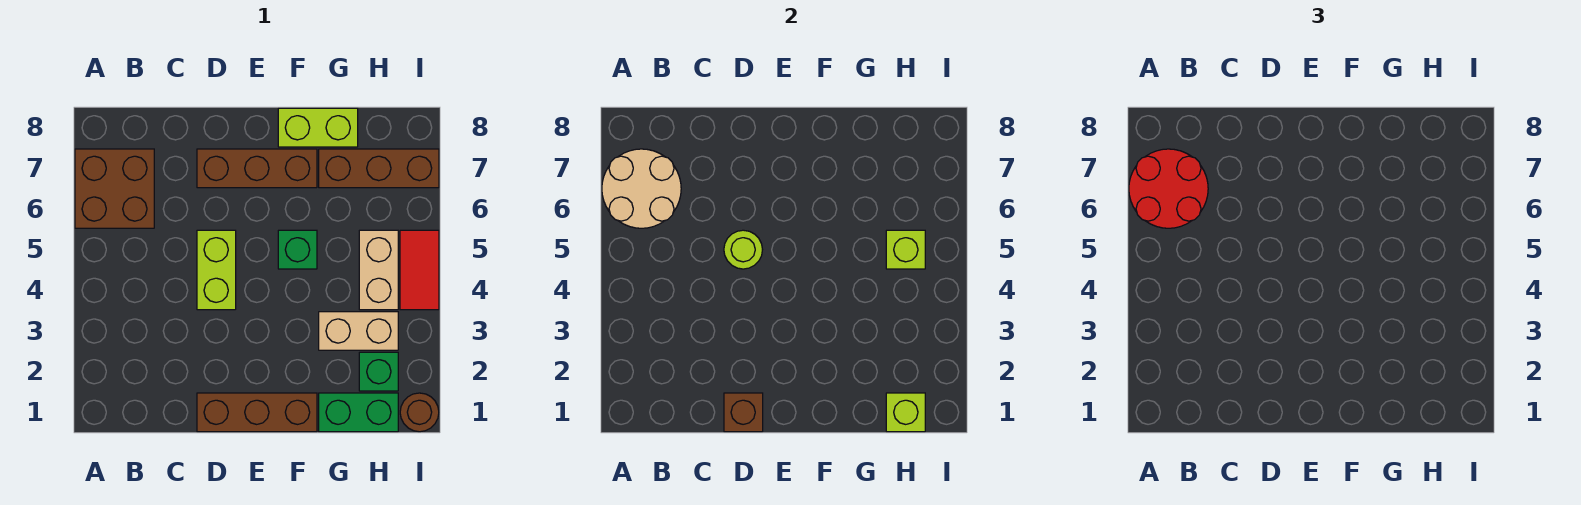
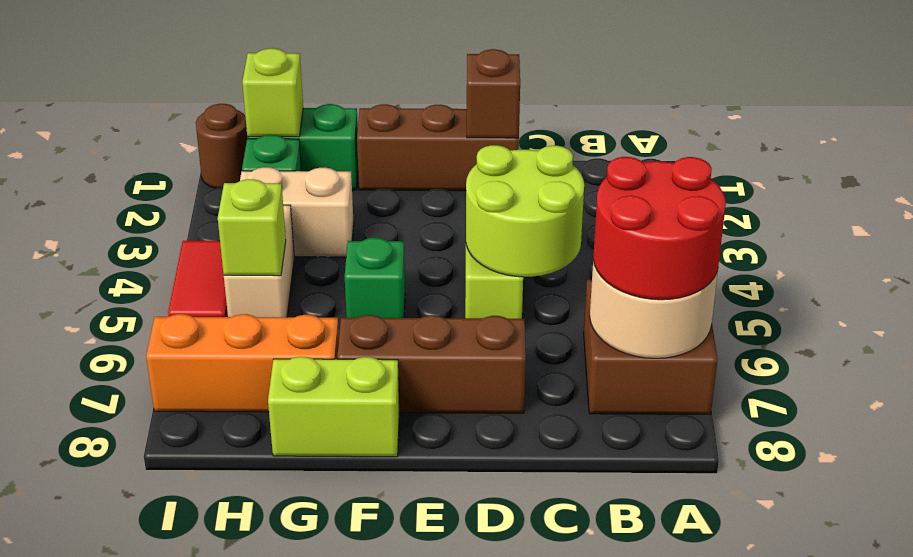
lime round brick D5 level 2 -> lime round brick C4:D5 level 2
brown brick G7:I7 level 1 -> orange brick G7:I7 level 1

